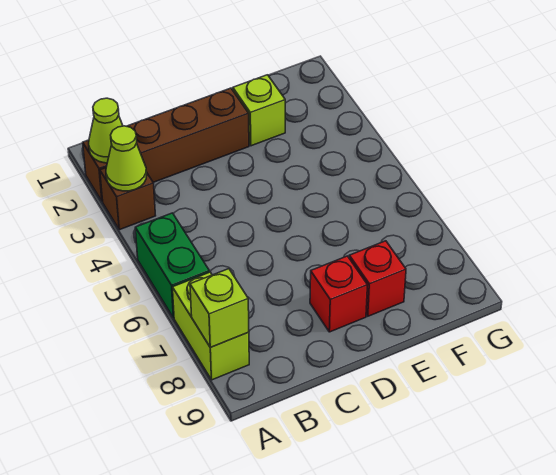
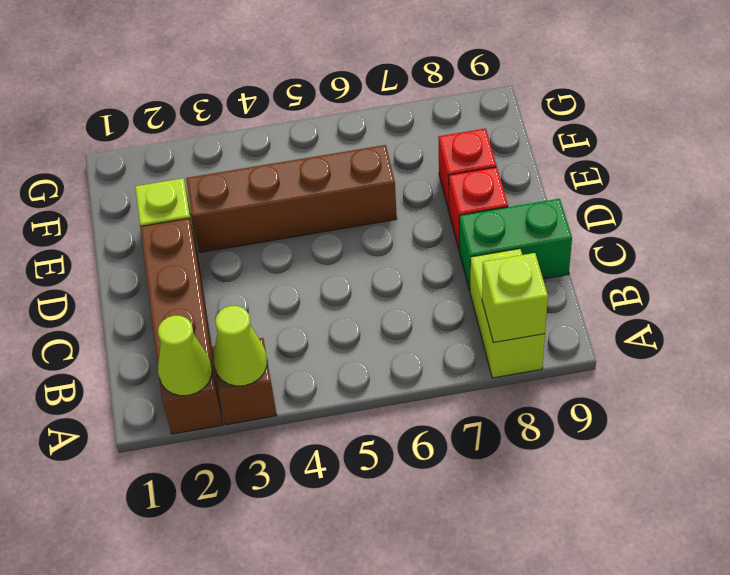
green brick A5:A6 level 1 -> green brick C8:C9 level 1
lime brick A7:A8 level 1 -> lime brick A8:B8 level 1
none -> brown brick E3:E6 level 1

